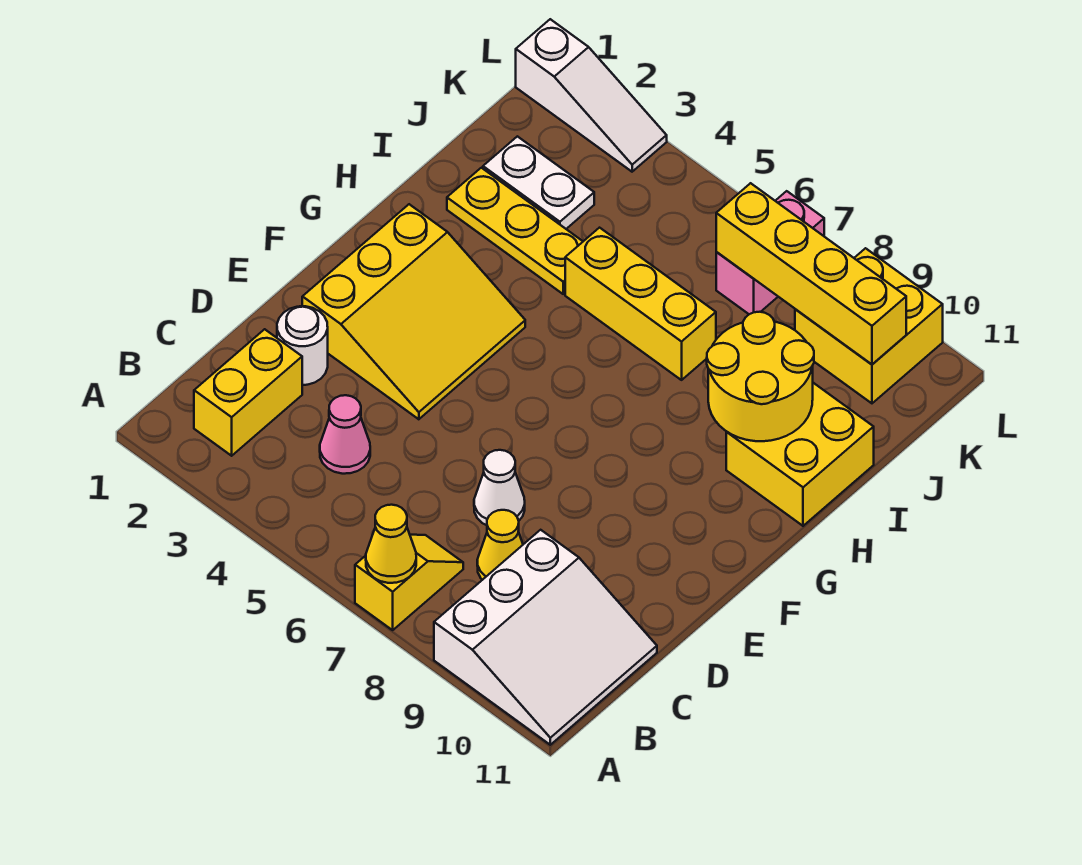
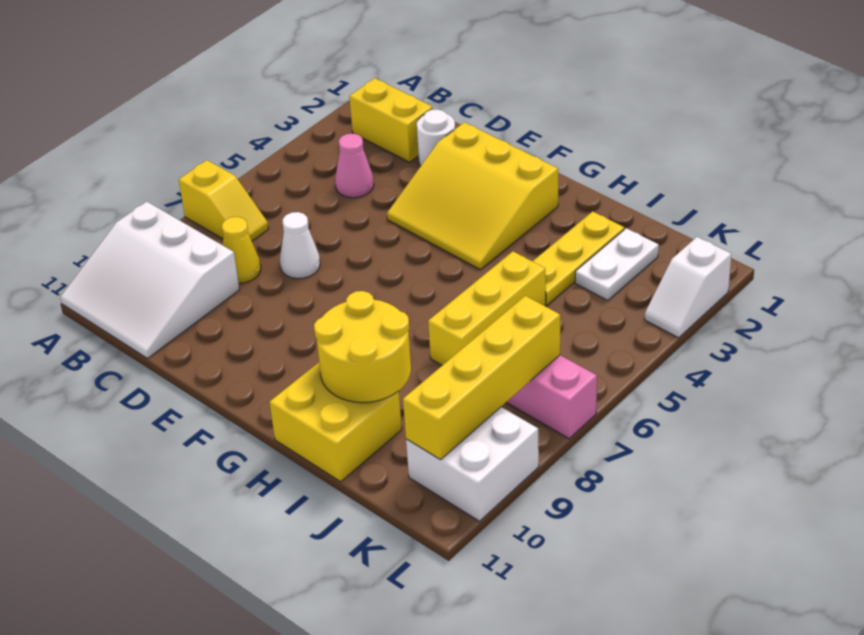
yellow cone A7 level 2 -> none
yellow brick K9:L10 level 1 -> white brick K9:L10 level 1
white slope L1:L3 level 1 top 1 -> white slope L2:L3 level 1 top 2

